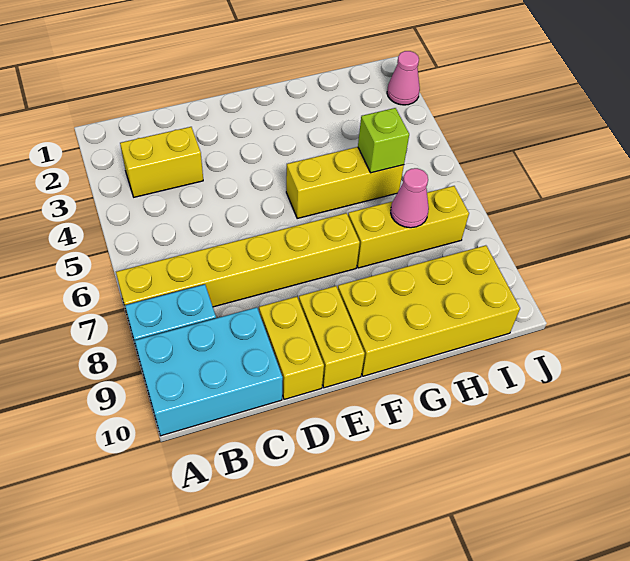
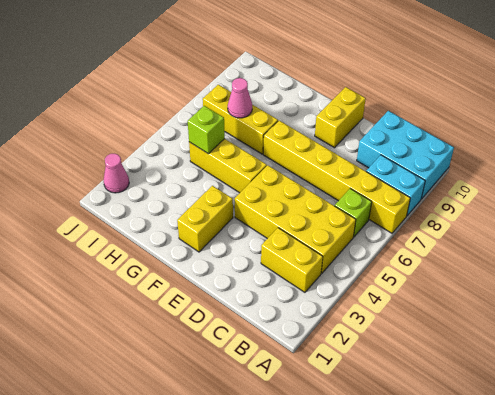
none -> lime brick B6 level 1
yellow brick D9:D10 level 1 -> yellow brick F2:F3 level 1
yellow brick F9:I10 level 1 -> yellow brick B4:E5 level 1

